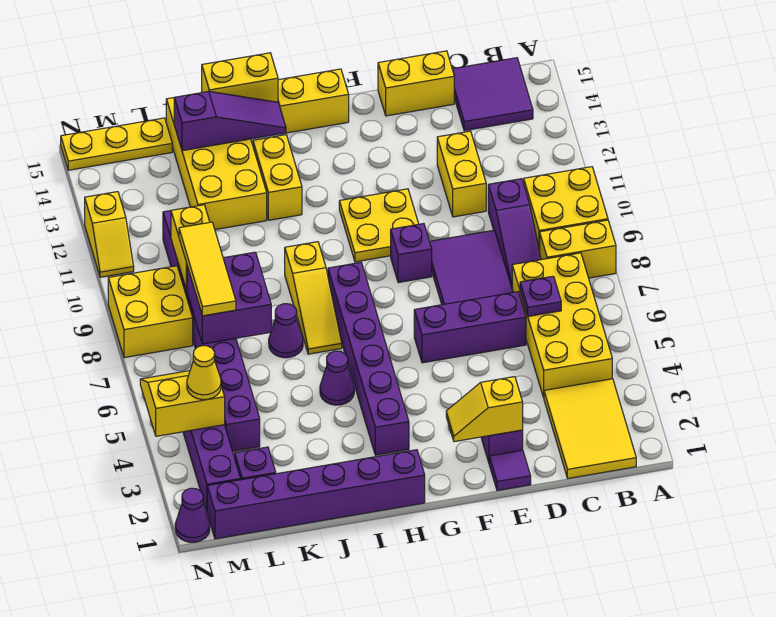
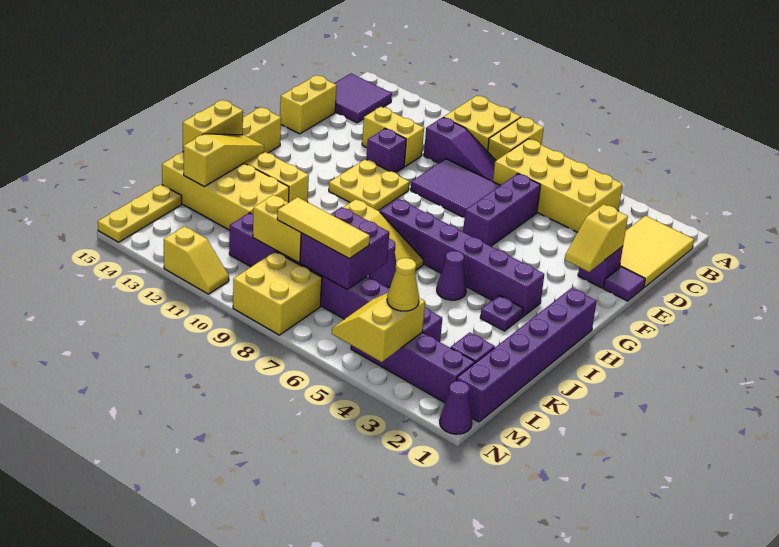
yellow tile B1:C3 level 1 -> yellow tile B1:D2 level 1
purple plate C6 level 2 -> purple plate I3 level 1
purple brick F9 level 1 -> purple brick E11 level 1
purple slope I14:K14 level 2 top K -> yellow slope I14:K14 level 2 top K

